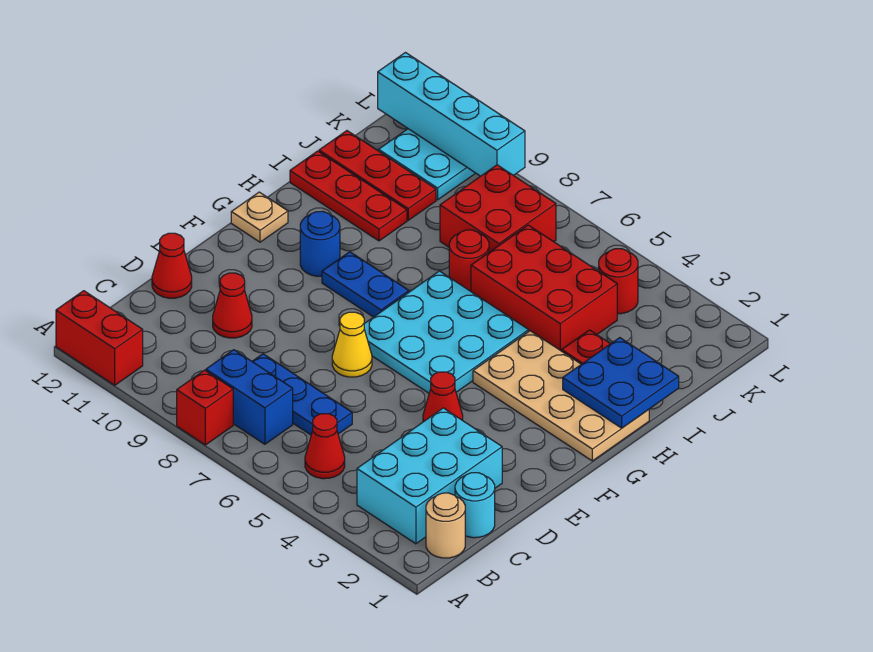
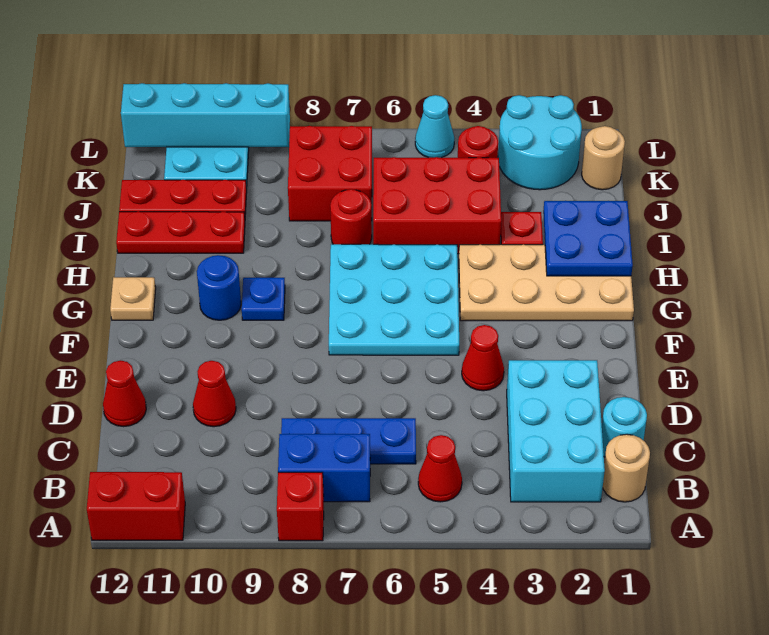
yellow cone E7 level 1 -> none
blue plate G8:G9 level 1 -> blue plate G9 level 1
none -> tan round brick K1 level 1
none -> cyan round brick K2:L3 level 1
none -> cyan cone L5 level 1

